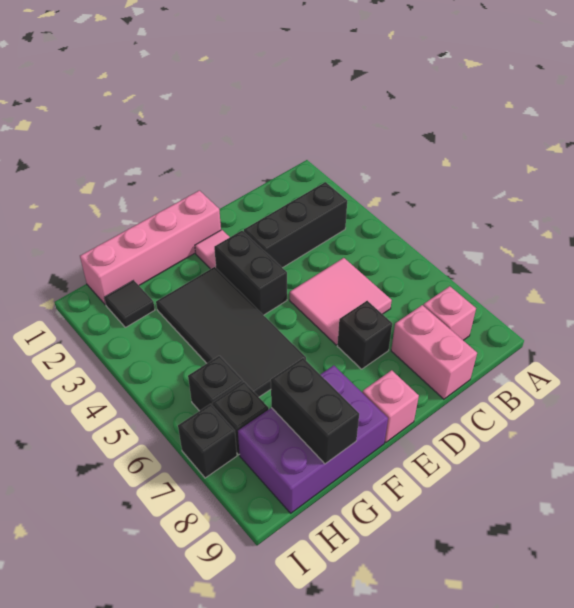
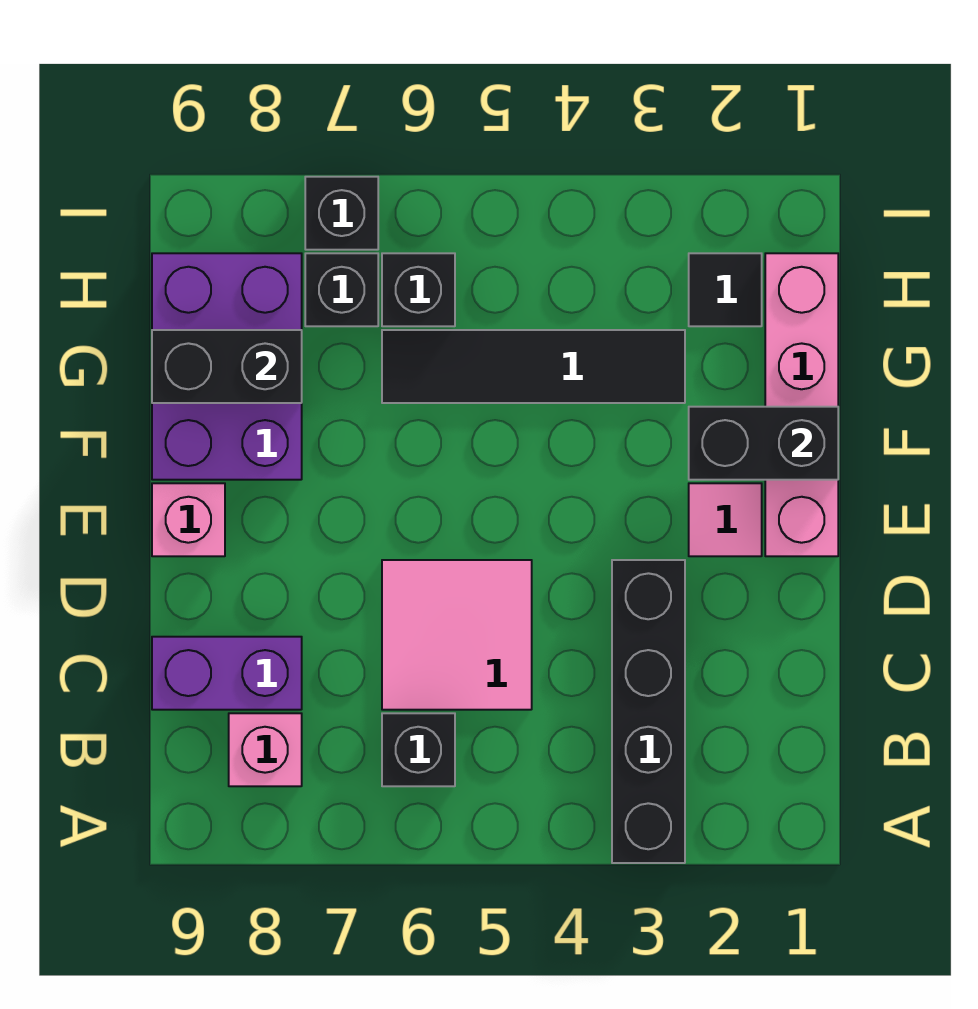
black brick B3:D3 level 1 -> black brick A3:D3 level 1
pink brick C8:C9 level 1 -> purple brick C8:C9 level 1
black brick D7 level 1 -> black brick B6 level 1
black brick E3:E4 level 1 -> black brick F1:F2 level 2
black tile F3:G6 level 1 -> black tile G3:G6 level 1

